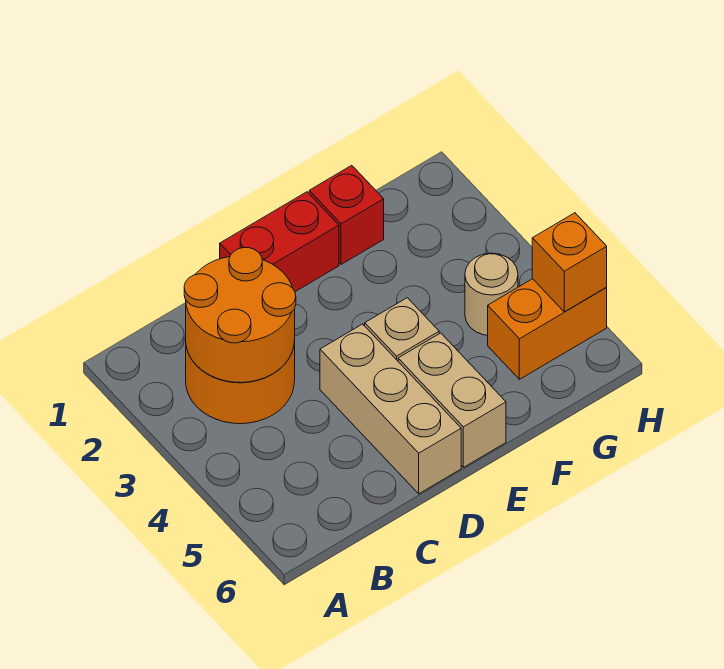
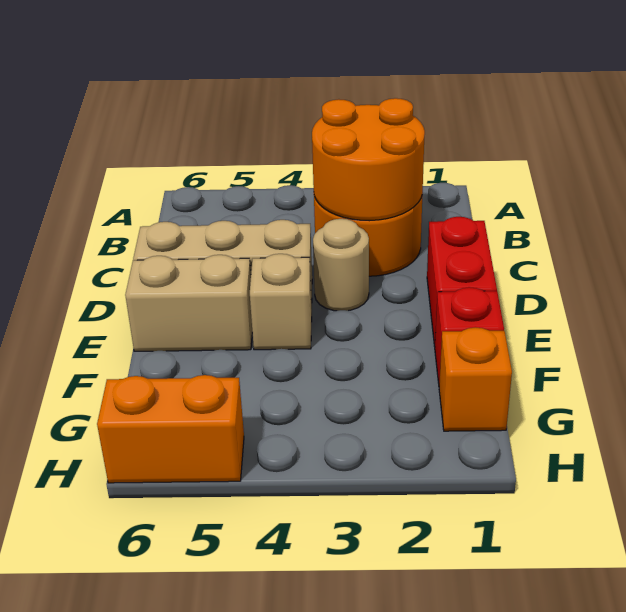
tan round brick G4 level 1 -> tan round brick D3 level 1
orange brick G5:H5 level 1 -> orange brick H5:H6 level 1
orange brick H5 level 2 -> orange brick G1 level 1

